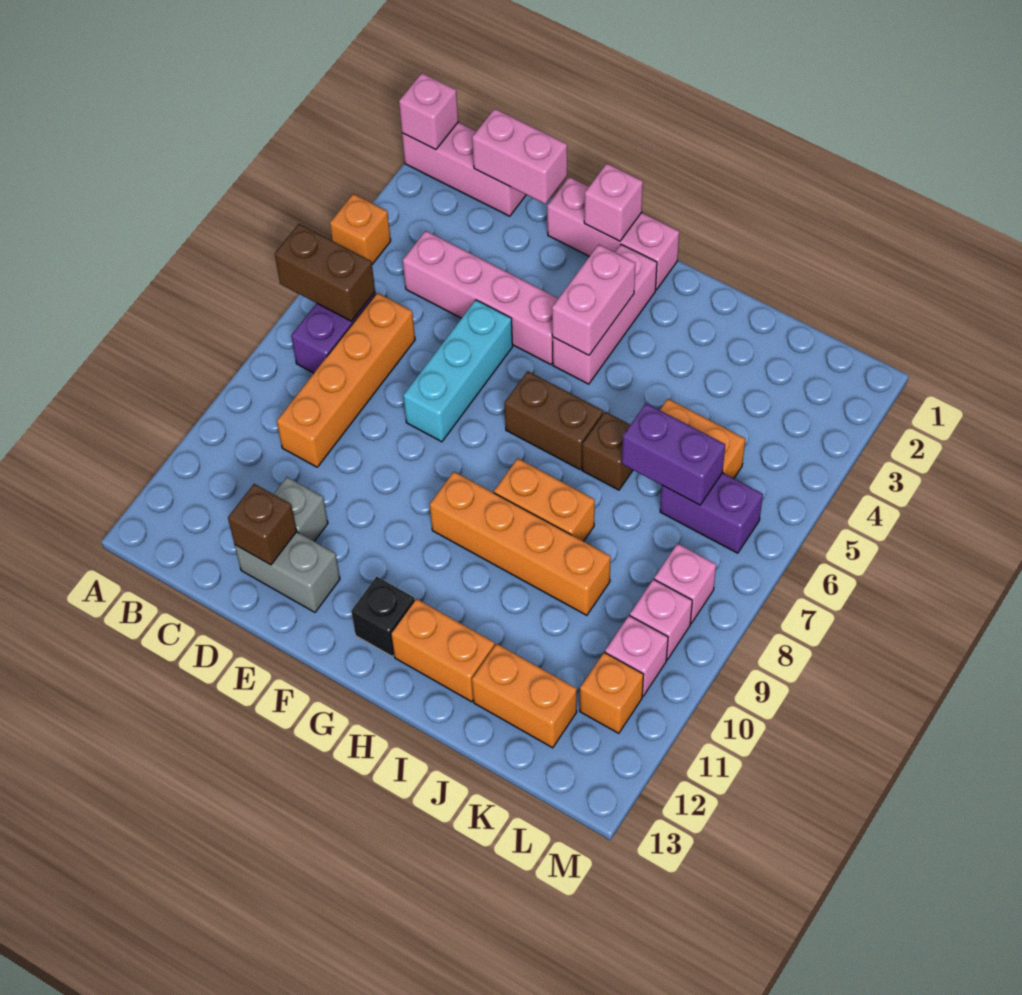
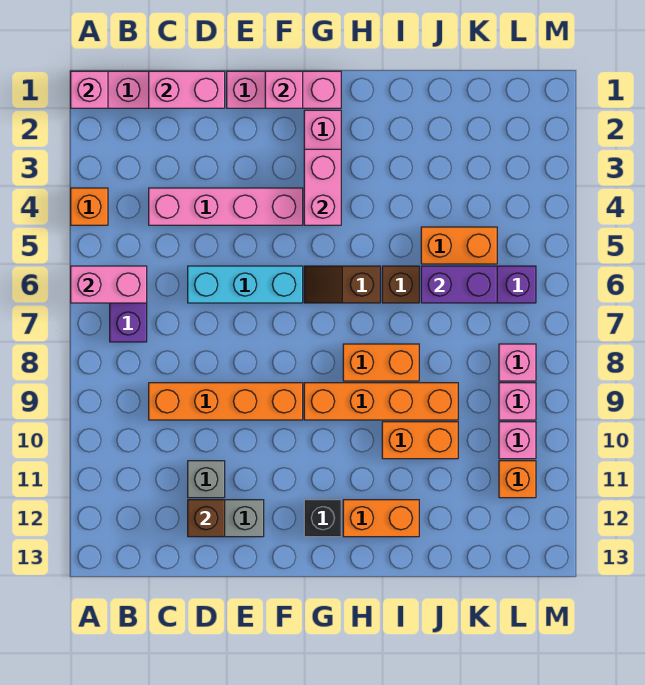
brown brick A6:B6 level 2 -> pink brick A6:B6 level 2
orange brick C6:C9 level 1 -> orange brick C9:F9 level 1
cyan brick E5:E7 level 1 -> cyan brick D6:F6 level 1
brown brick G6:H6 level 1 -> brown slope G6:H6 level 1 top H
orange brick J12:K12 level 1 -> orange brick I10:J10 level 1

